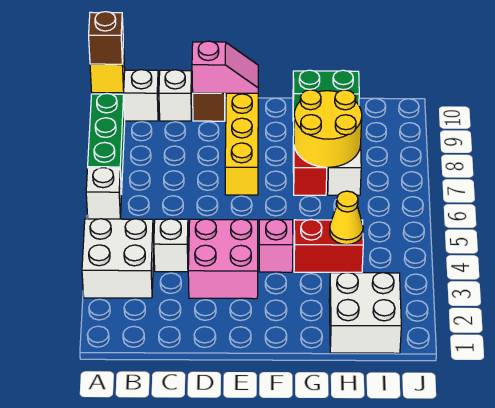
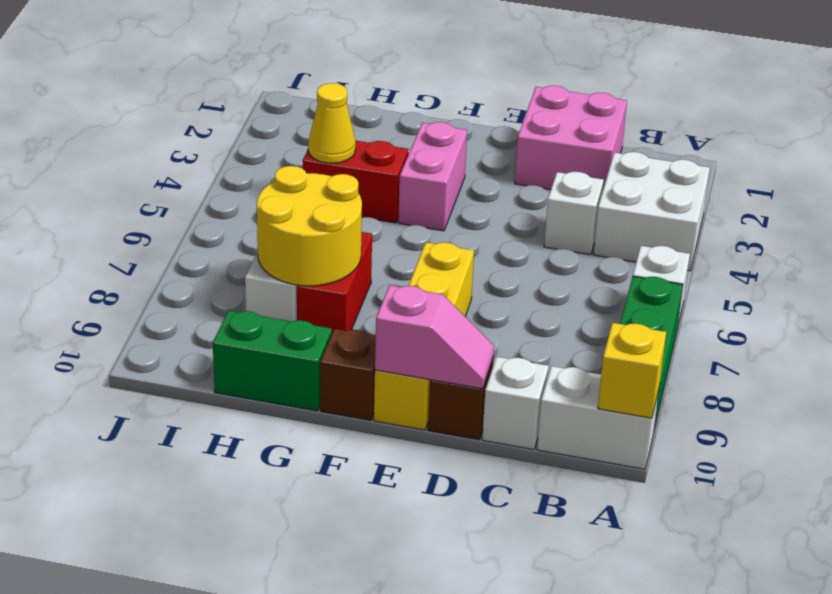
brown brick A10 level 3 -> brown brick F10 level 1
pink brick D3:E4 level 1 -> pink brick C1:D2 level 1
pink slope D10:E10 level 2 top D -> pink slope D10:E10 level 2 top E
pink brick F4 level 1 -> pink brick F3:F4 level 1
white brick H1:I2 level 1 -> none

